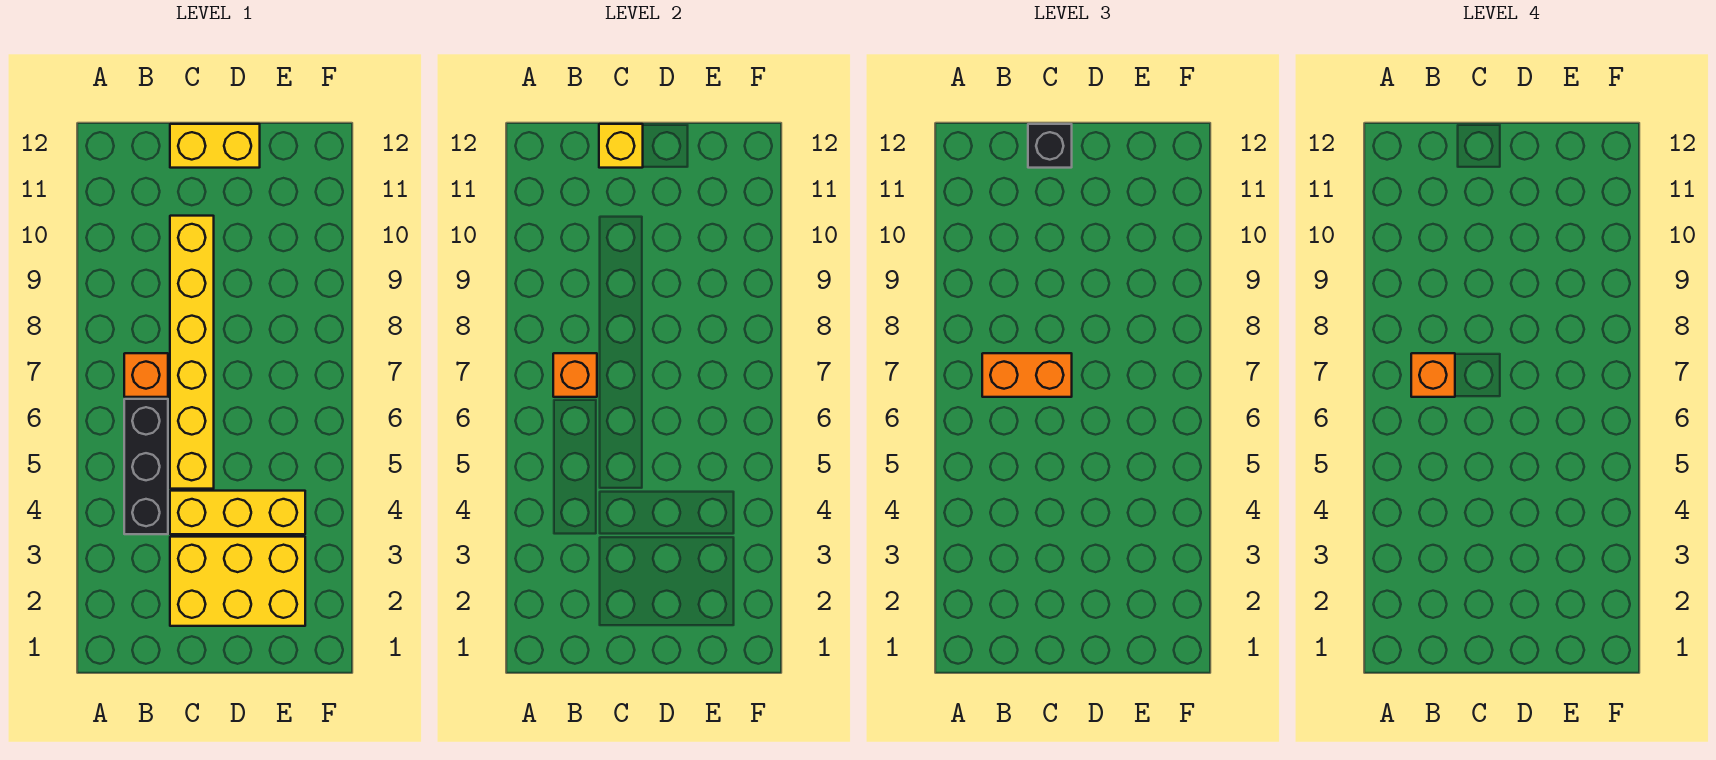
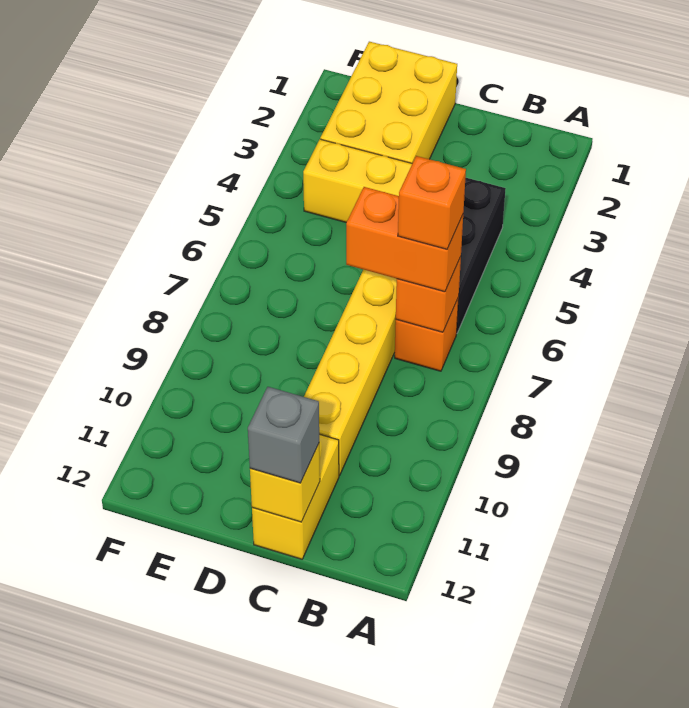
yellow brick C2:E3 level 1 -> yellow brick D1:E3 level 1
yellow brick C12:D12 level 1 -> yellow brick C11:C12 level 1
black brick C12 level 3 -> grey brick C12 level 3

